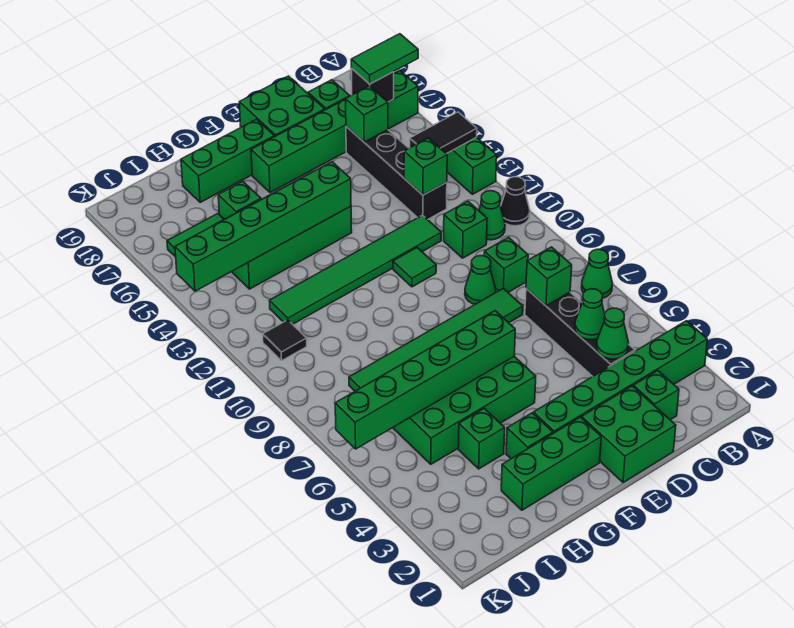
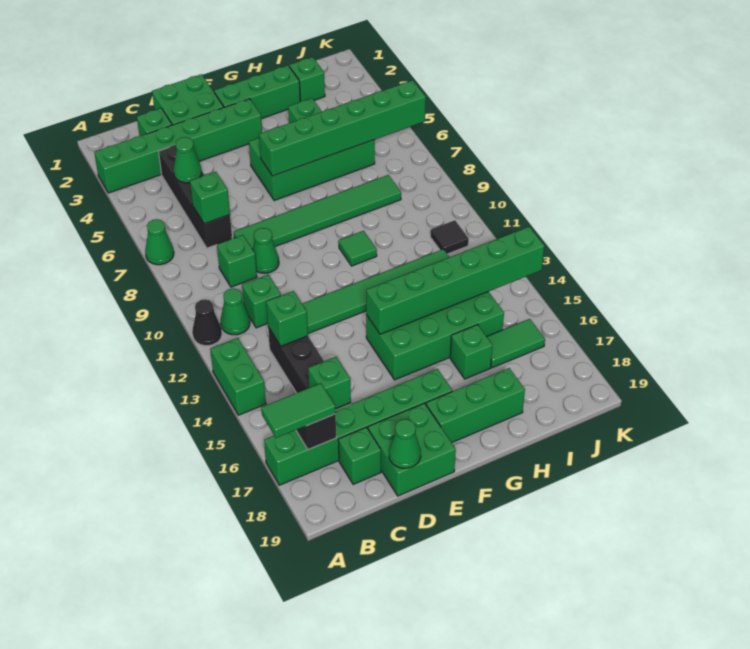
black tile A14:B14 level 2 -> none
green cone C4 level 2 -> green cone D19 level 2
green tile E11 level 1 -> green tile G10 level 1
green brick G3 level 1 -> green brick I2 level 1

